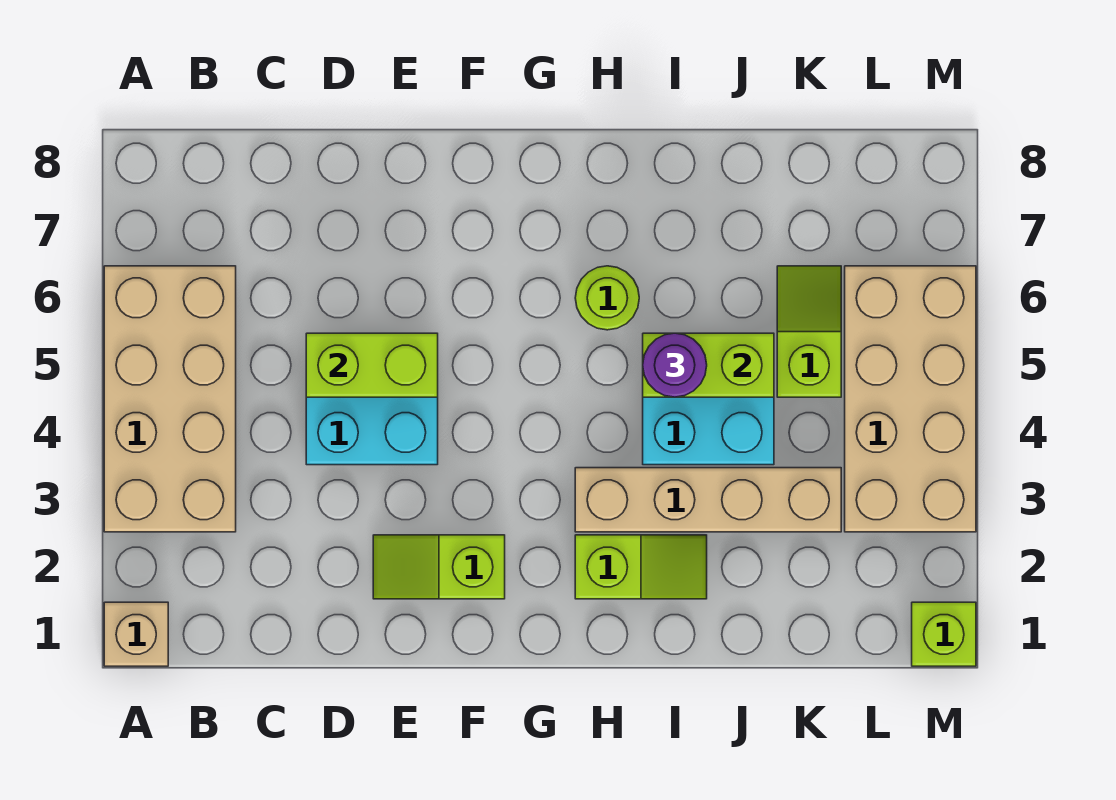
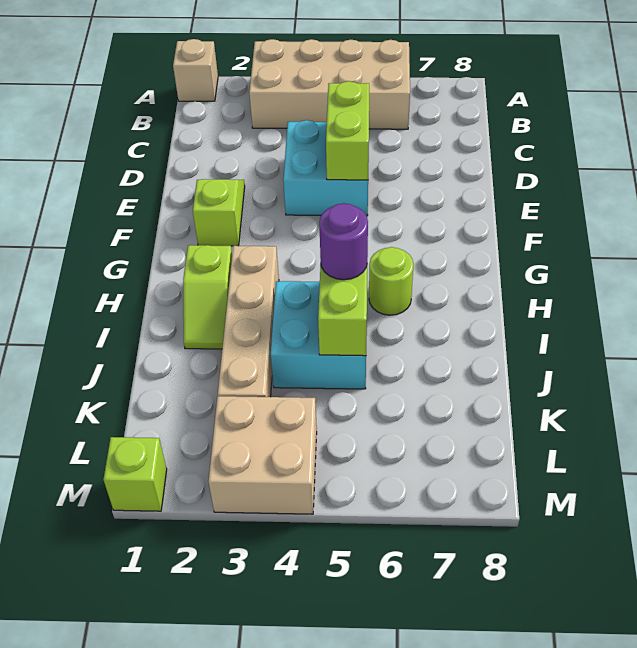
lime slope K5:K6 level 1 top 5 -> none
tan brick L3:M6 level 1 -> tan brick L3:M4 level 1

